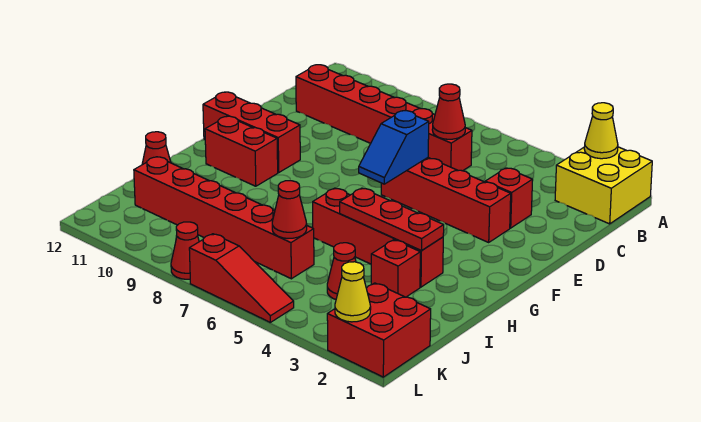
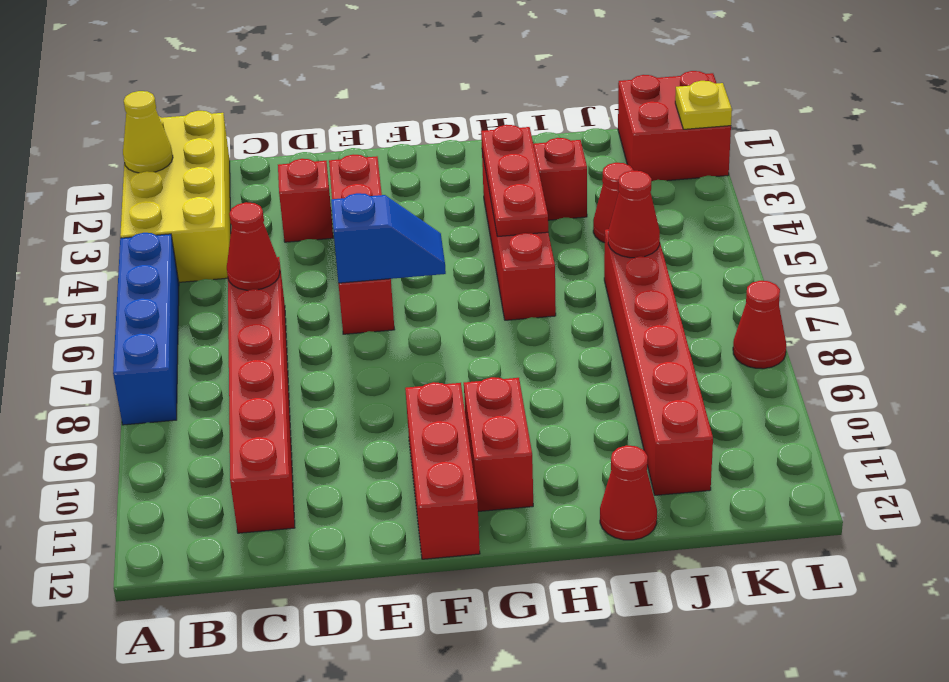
yellow brick A1:B2 level 1 -> yellow brick A1:B4 level 1
none -> blue brick A5:A8 level 1
yellow cone L2 level 2 -> yellow plate L2 level 2
red slope L5:L7 level 1 top 7 -> none

